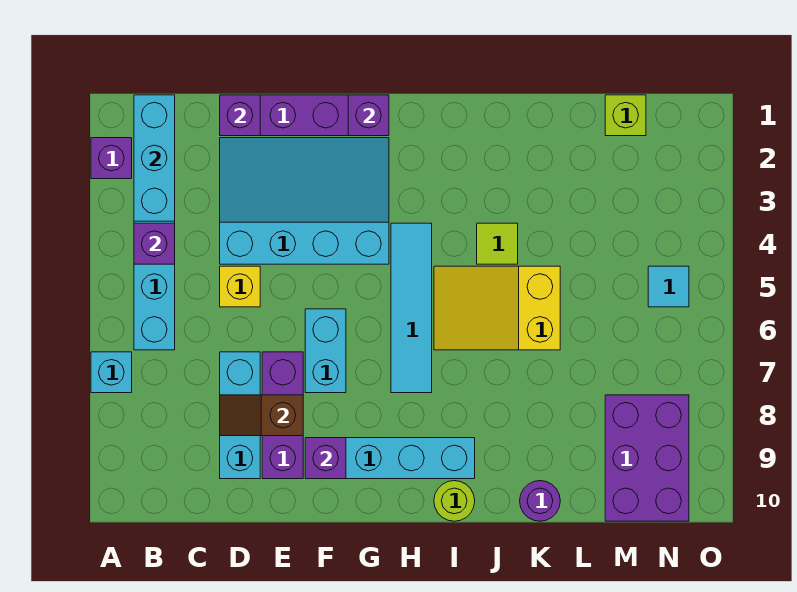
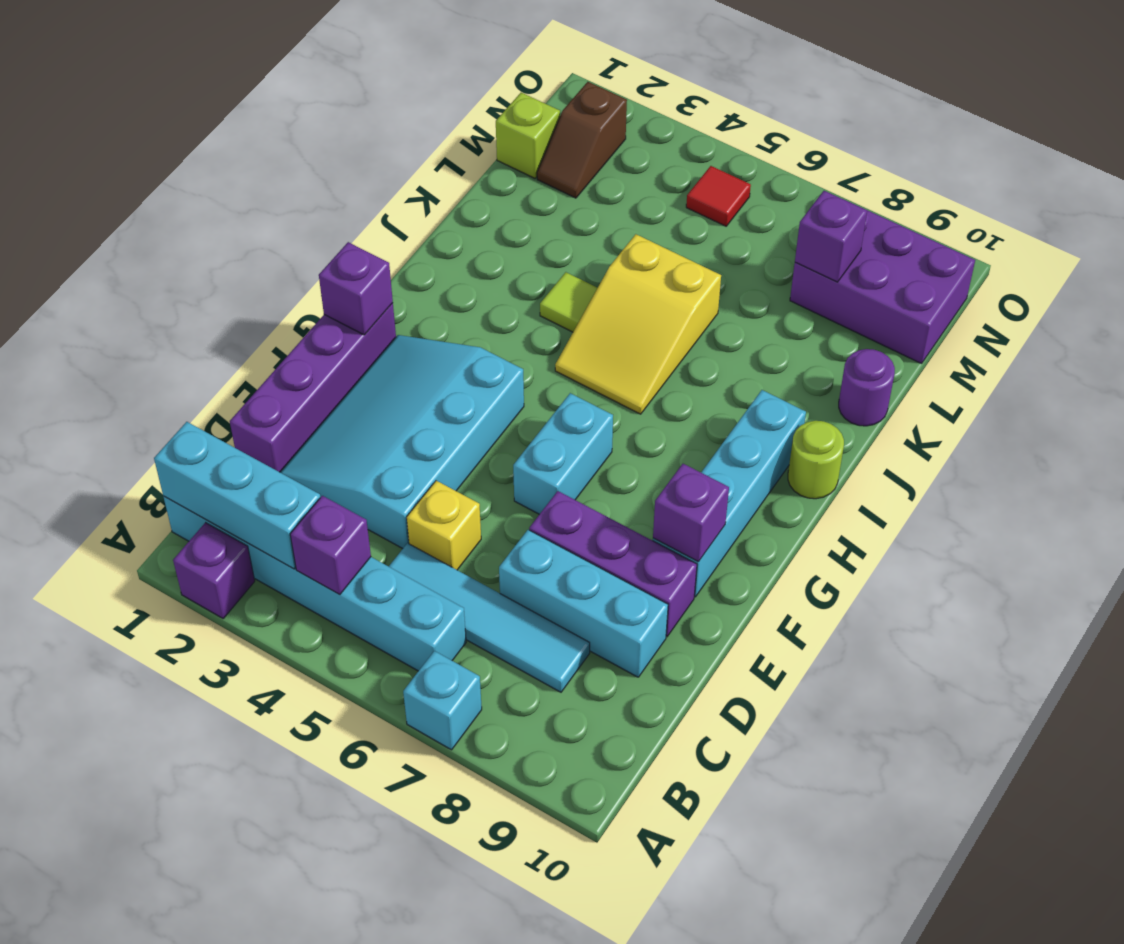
purple brick D1 level 2 -> purple brick M8 level 2
brown slope D8:E8 level 2 top E -> brown slope M2:N2 level 1 top N
cyan brick F6:F7 level 1 -> cyan brick F6:G6 level 1
cyan tile H4:H7 level 1 -> cyan tile C5:C8 level 1
cyan tile N5 level 1 -> red tile N5 level 1

